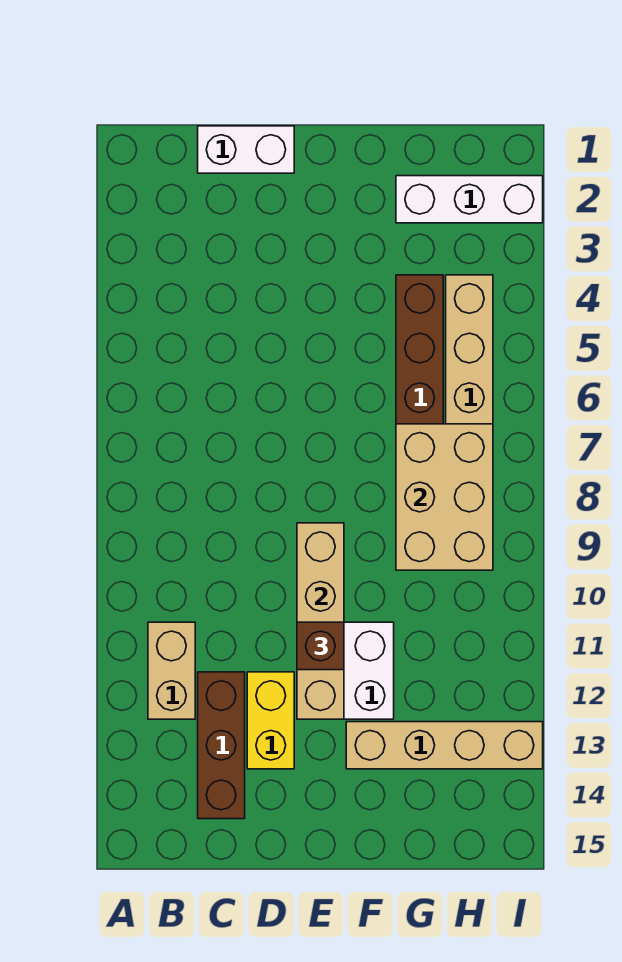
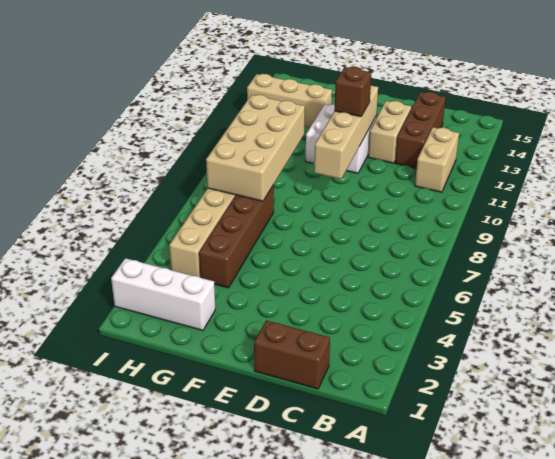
white brick C1:D1 level 1 -> brown brick C1:D1 level 1
yellow brick D12:D13 level 1 -> tan brick D12:D13 level 1
tan brick F13:I13 level 1 -> tan brick G13:I13 level 1
tan brick G7:H9 level 2 -> tan brick G7:H10 level 2

